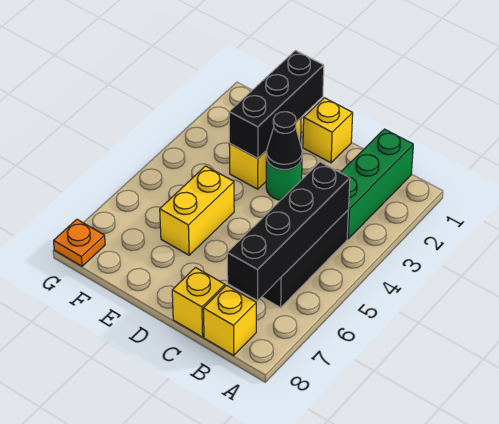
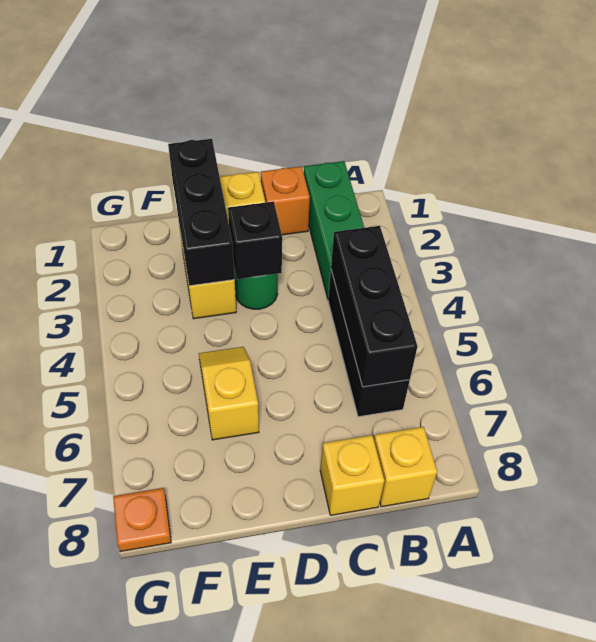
black brick B4:B7 level 2 -> black brick B4:B6 level 2
none -> orange brick C1 level 1
black cone D3 level 2 -> black brick D3 level 2
yellow brick E5:E6 level 1 -> yellow slope E5:E6 level 1 top 6

